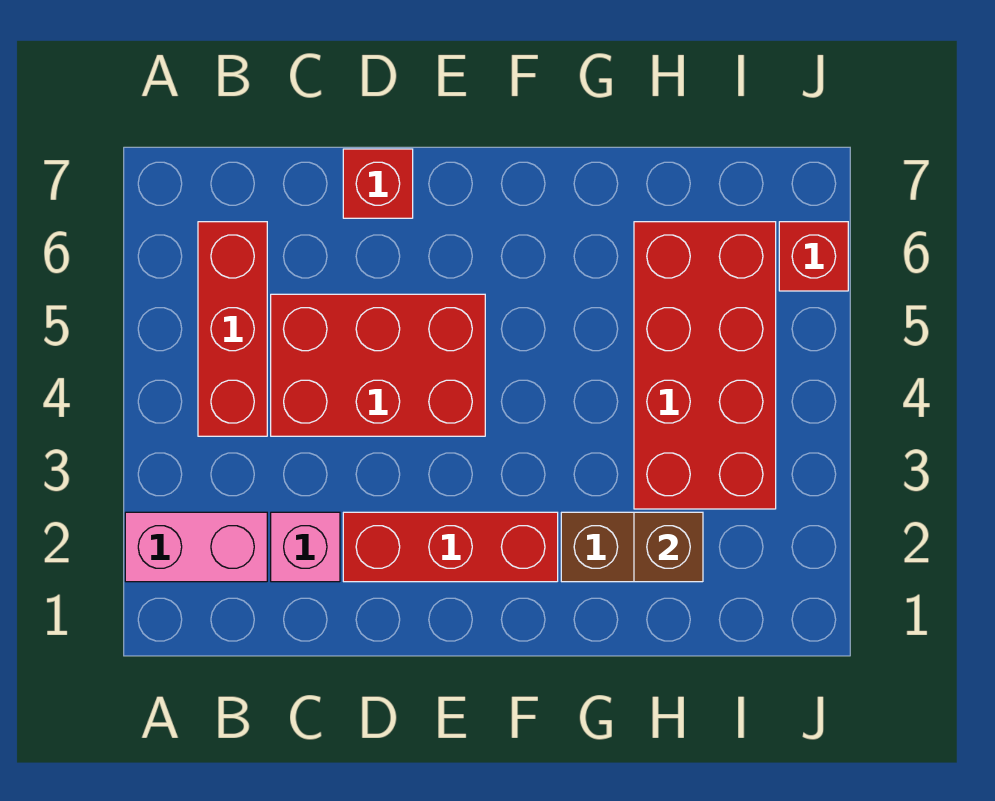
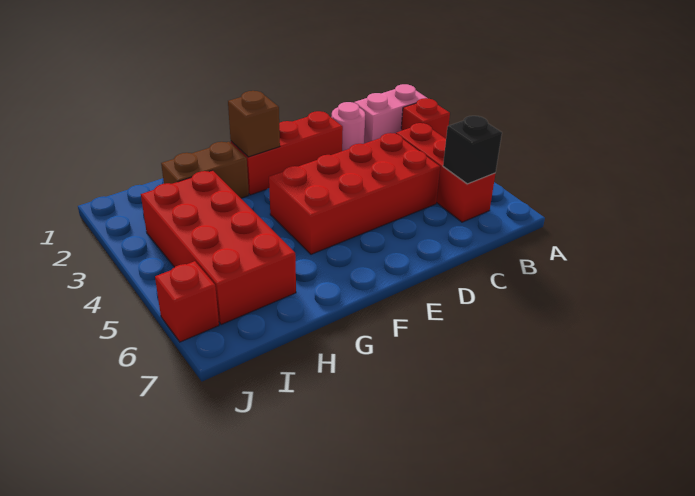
none -> black brick B6 level 2
pink brick C2 level 1 -> pink round brick C2 level 1
red brick C4:E5 level 1 -> red brick C4:F5 level 1
red brick D7 level 1 -> red brick A3 level 1
brown brick H2 level 2 -> brown brick F2 level 2

